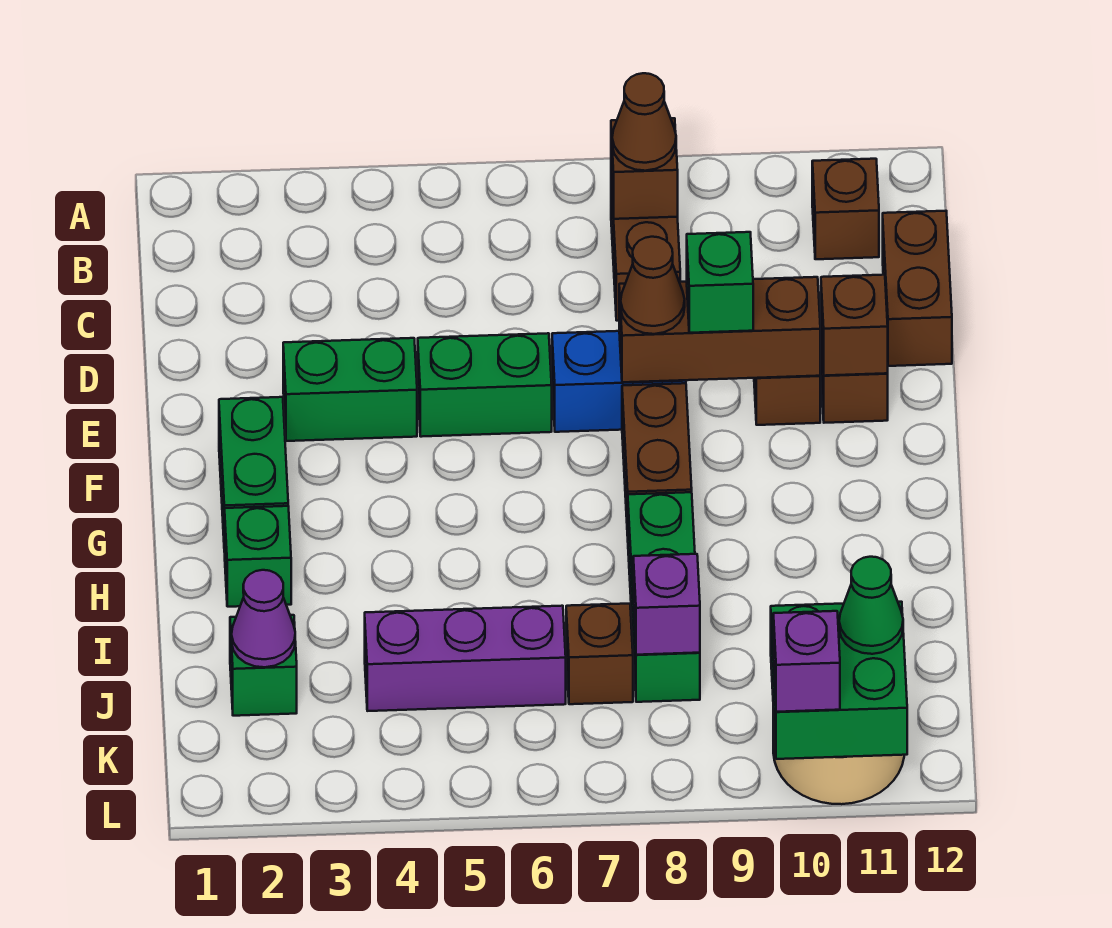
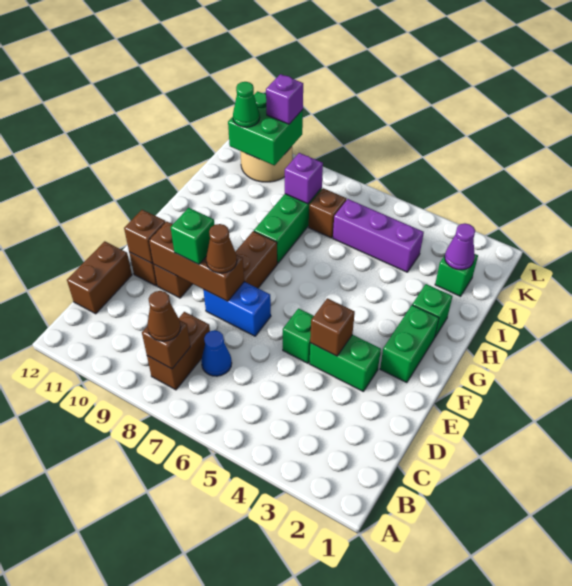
brown brick B11 level 1 -> brown brick E4 level 2
none -> blue cone C7 level 1
green brick E5:E6 level 1 -> green brick E5 level 1

